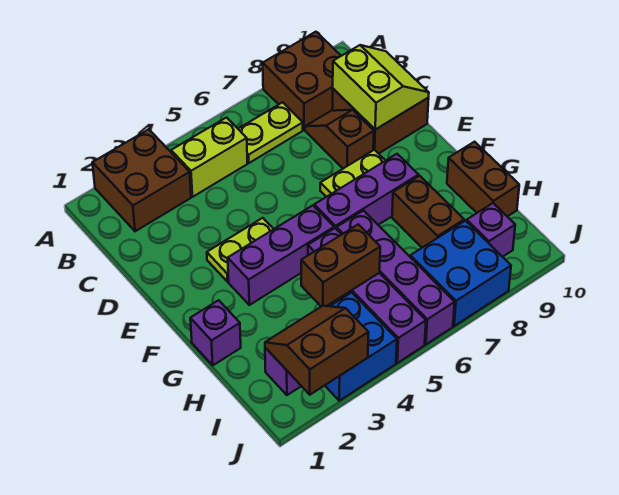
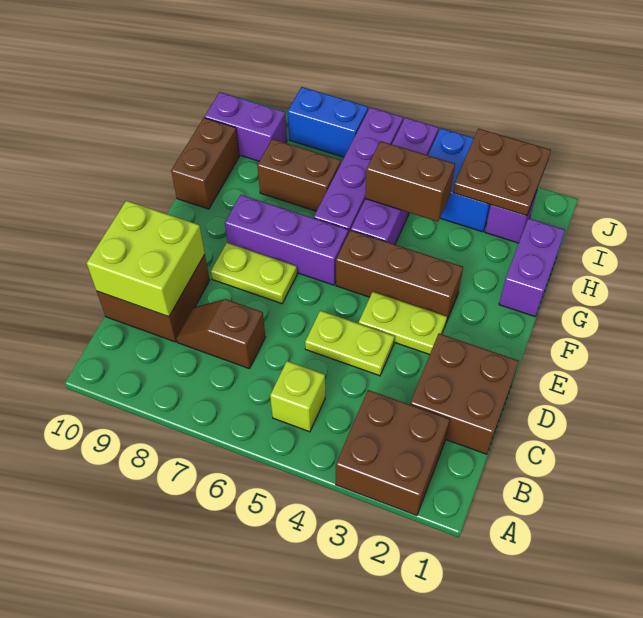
brown brick A8:B9 level 1 -> brown brick C1:D2 level 1
lime brick B4:B5 level 1 -> lime brick B5 level 1
lime plate B6:B7 level 1 -> lime plate D4:D5 level 1
brown slope C8:D8 level 1 top D -> brown slope C7:C8 level 1 top 7
lime slope C9:D10 level 2 top 9 -> lime brick C9:D10 level 2
purple brick F3:F5 level 1 -> brown brick F3:F5 level 1
purple brick G1 level 1 -> purple brick G1:H1 level 1
brown brick G8:H8 level 1 -> brown brick H7:H8 level 1
brown slope I2:J3 level 2 top J -> brown plate I2:J3 level 2
blue brick I7:J8 level 1 -> blue brick J7:J8 level 1
purple brick I9 level 1 -> purple brick I9:I10 level 1

